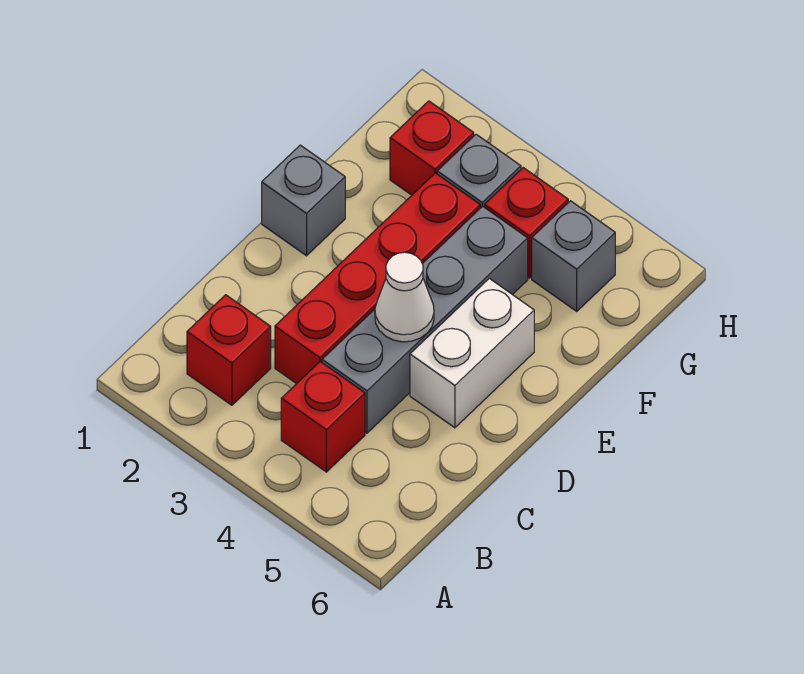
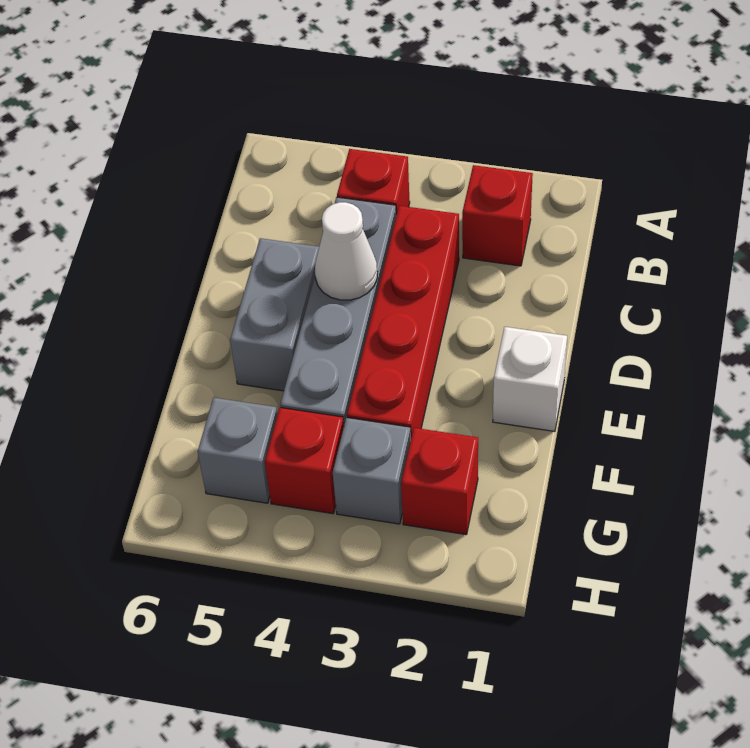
white brick D5:E5 level 1 -> grey brick D5:E5 level 1
grey brick E1 level 1 -> white brick E1 level 1

